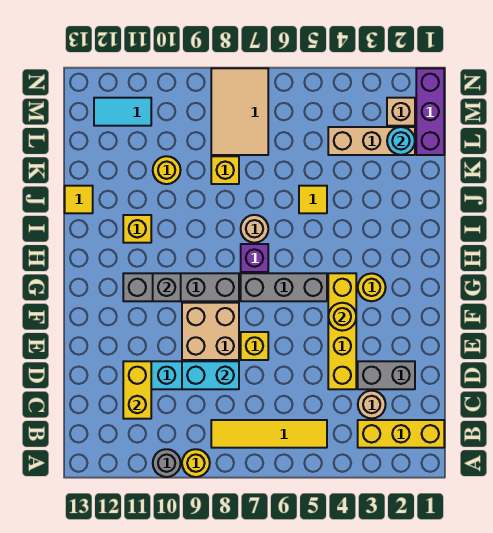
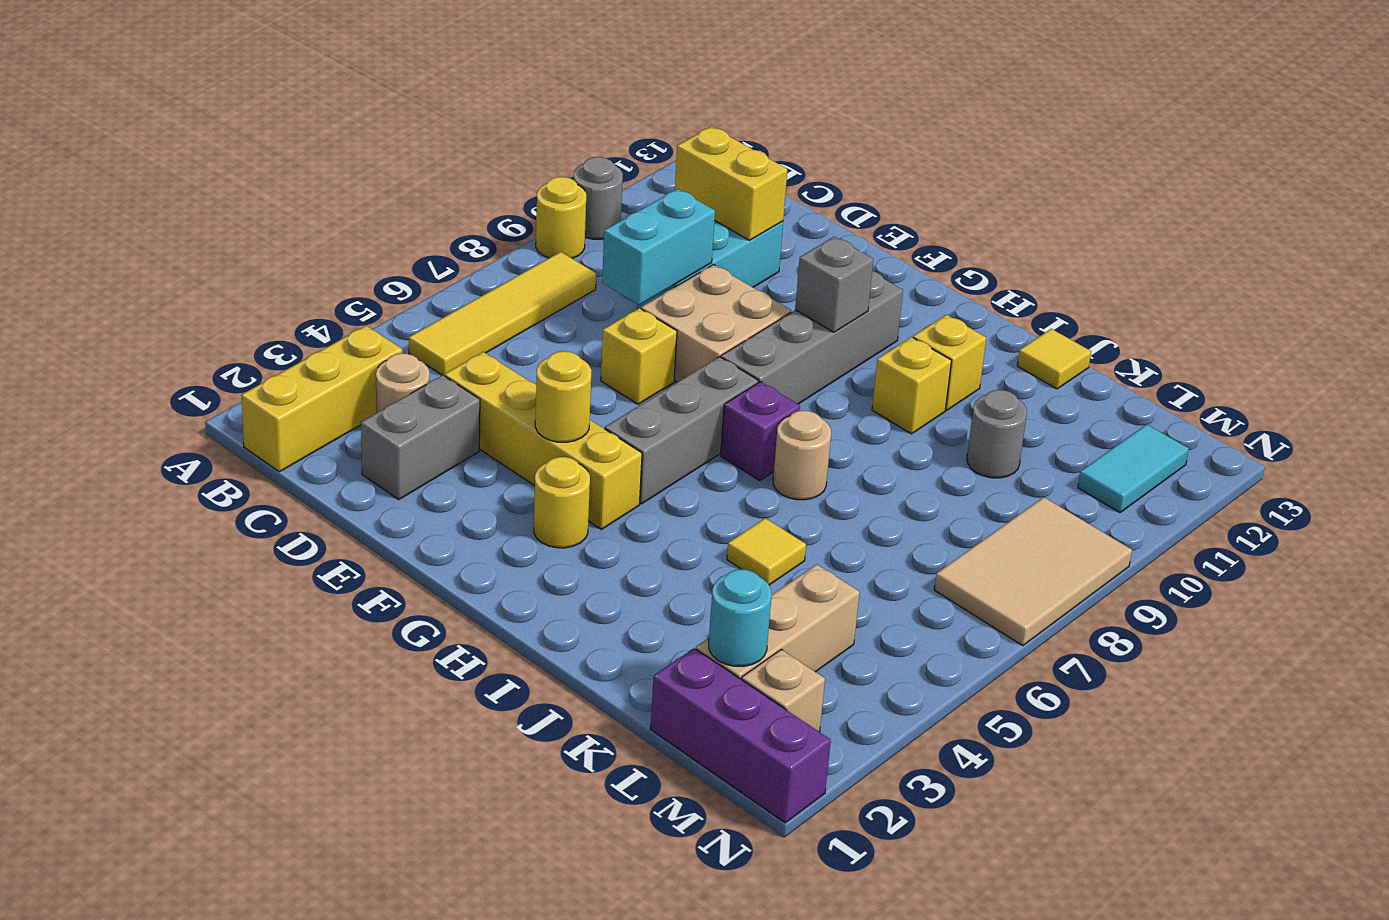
yellow brick K8 level 1 -> yellow brick I10 level 1
yellow round brick K10 level 1 -> grey round brick K10 level 1
tan tile L7:N8 level 1 -> tan tile M7:N9 level 1

